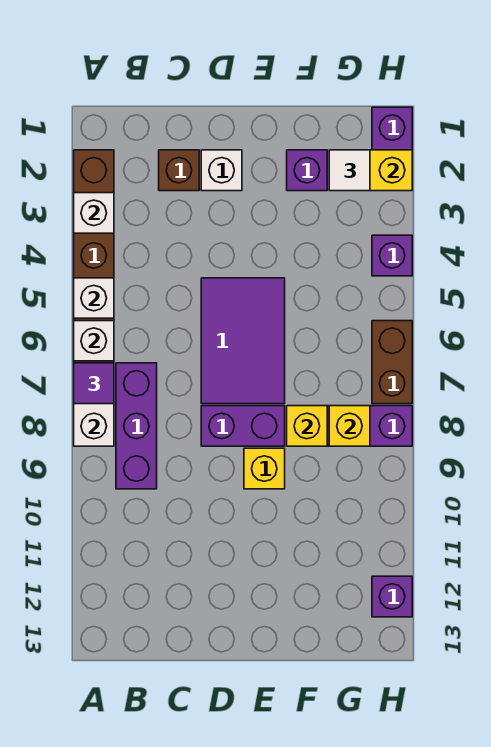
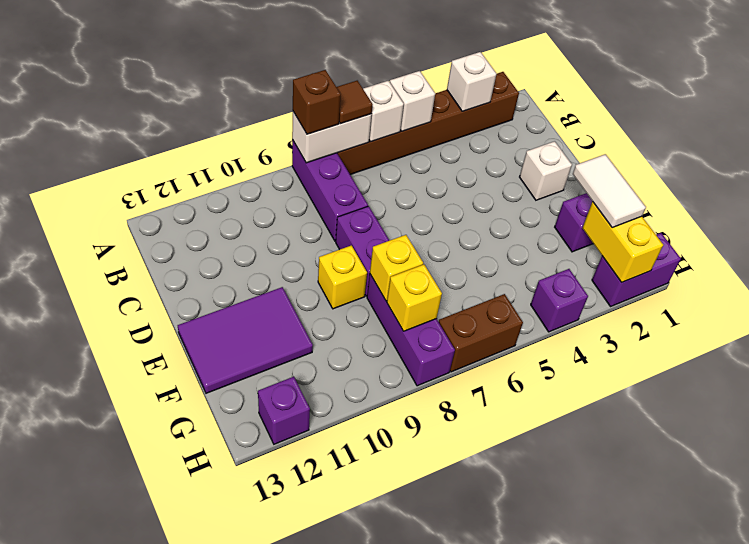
purple tile A7 level 3 -> brown tile A7 level 3
purple brick B7:B9 level 1 -> purple brick A8:C8 level 1
brown brick C2 level 1 -> brown brick A8 level 3
purple tile D5:E7 level 1 -> purple tile E11:F13 level 1
white tile G2 level 3 -> white tile F2:G2 level 3

